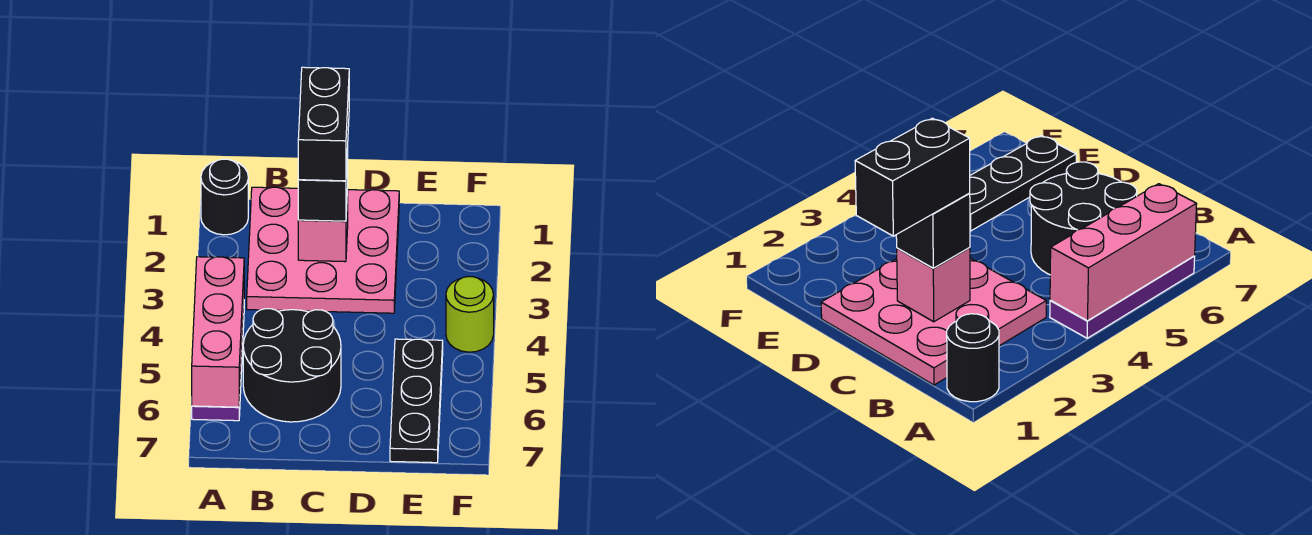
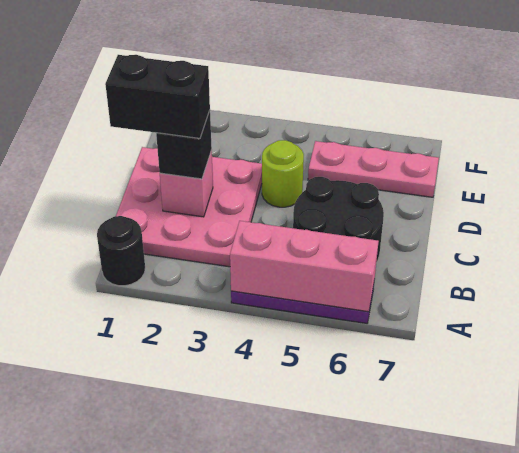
black plate E5:E7 level 1 -> pink plate E5:E7 level 1
lime round brick F4 level 1 -> lime round brick D4 level 1

